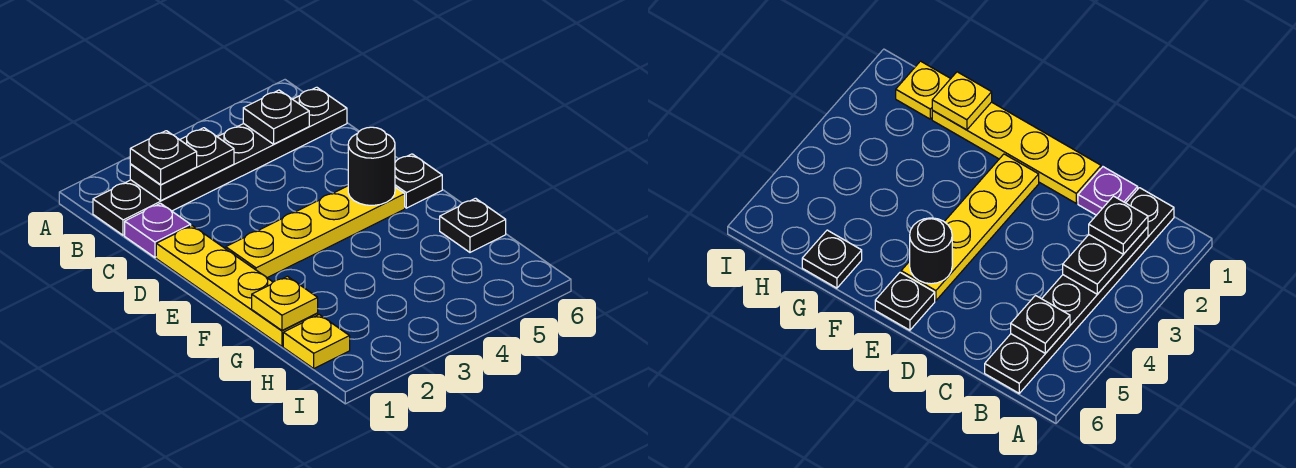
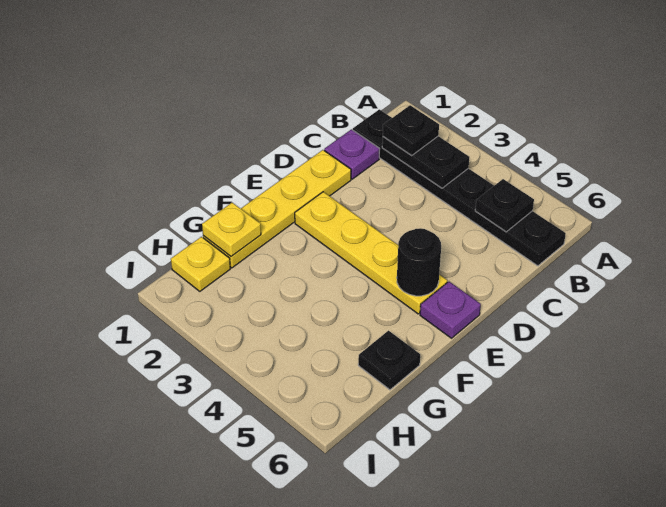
black plate E6 level 1 -> purple plate E6 level 1

